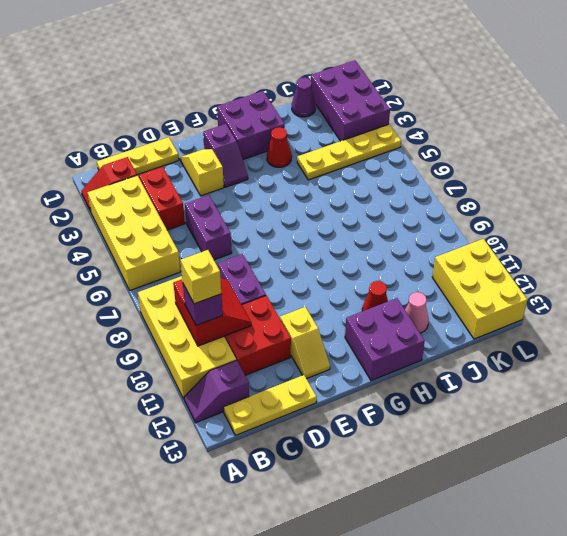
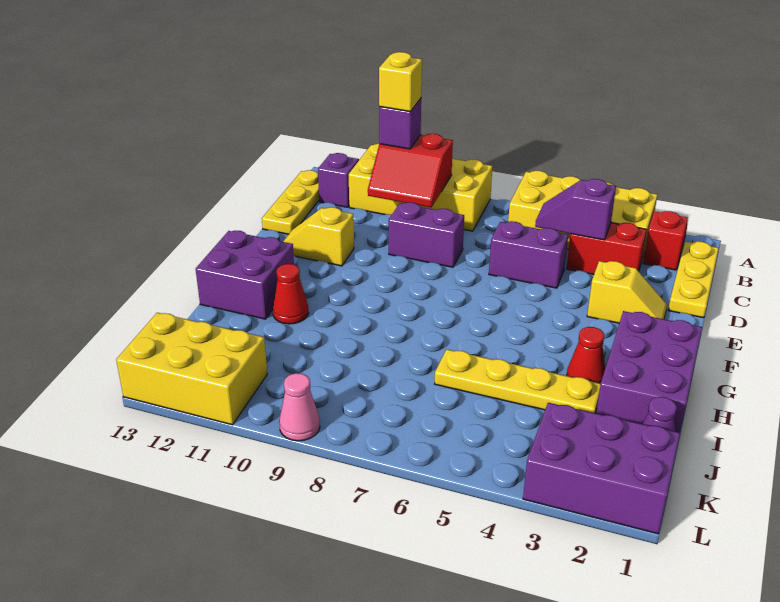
red brick C10:D11 level 1 -> none
purple slope F2:F3 level 1 top 2 -> purple slope C4:C5 level 2 top 4
purple brick G1:H2 level 1 -> purple brick G1:I2 level 1
yellow plate I4:L4 level 1 -> yellow plate I3:I6 level 1
pink cone I12 level 1 -> pink cone L9 level 1

